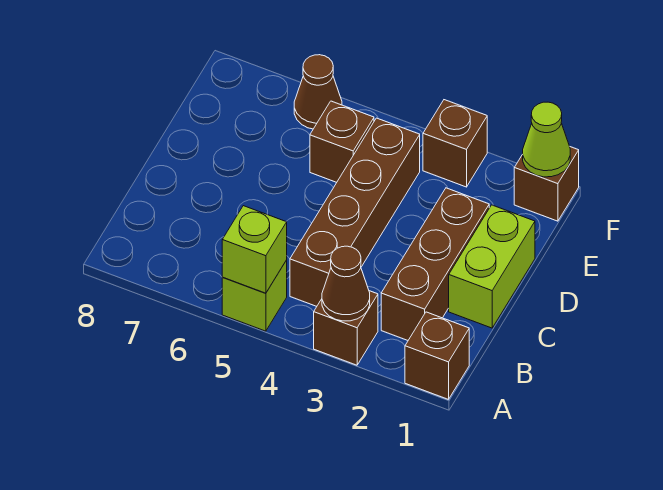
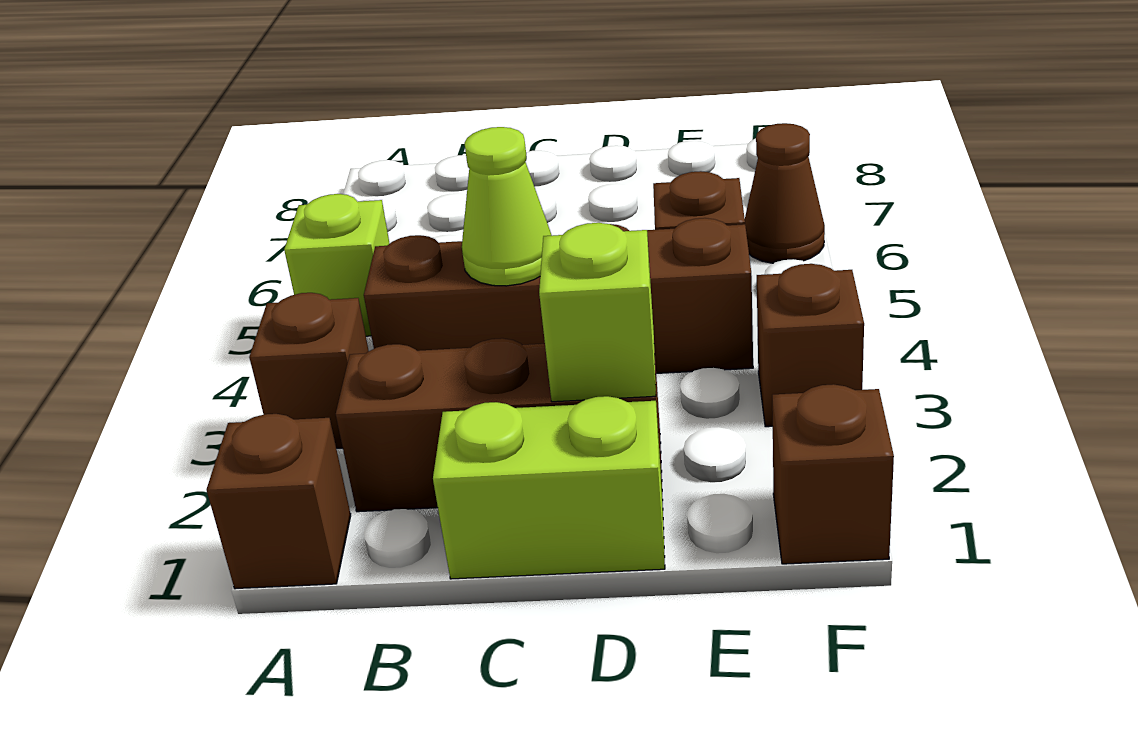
brown cone A3 level 2 -> none
lime brick A5 level 2 -> lime brick D2 level 2
lime cone F1 level 2 -> lime cone C4 level 2

